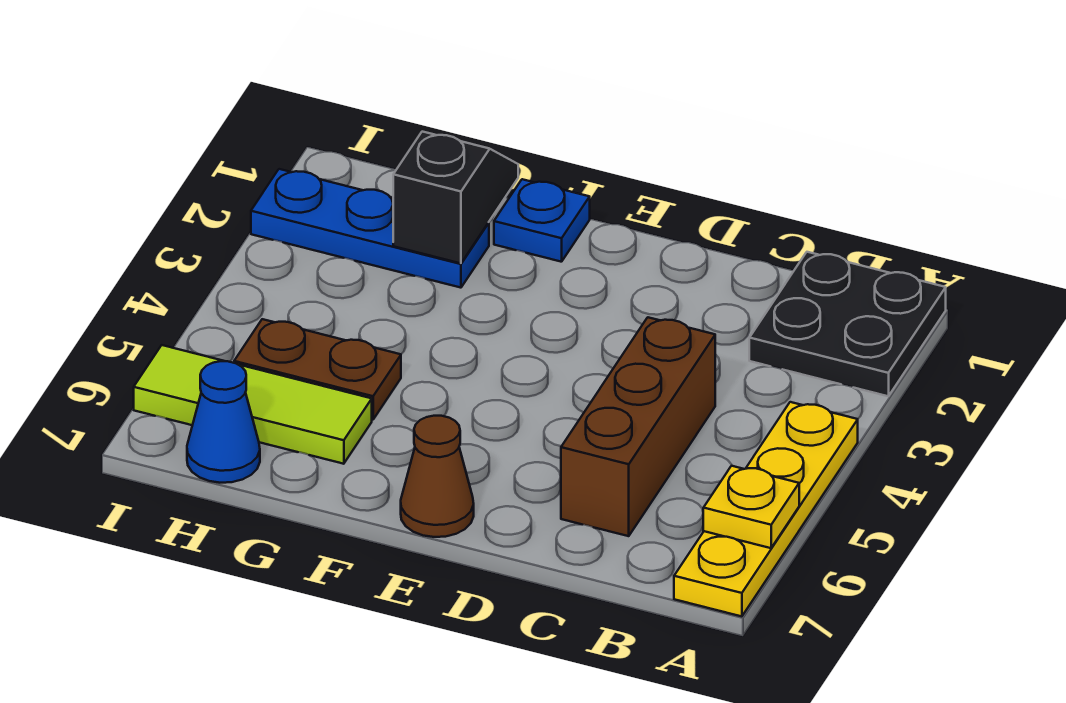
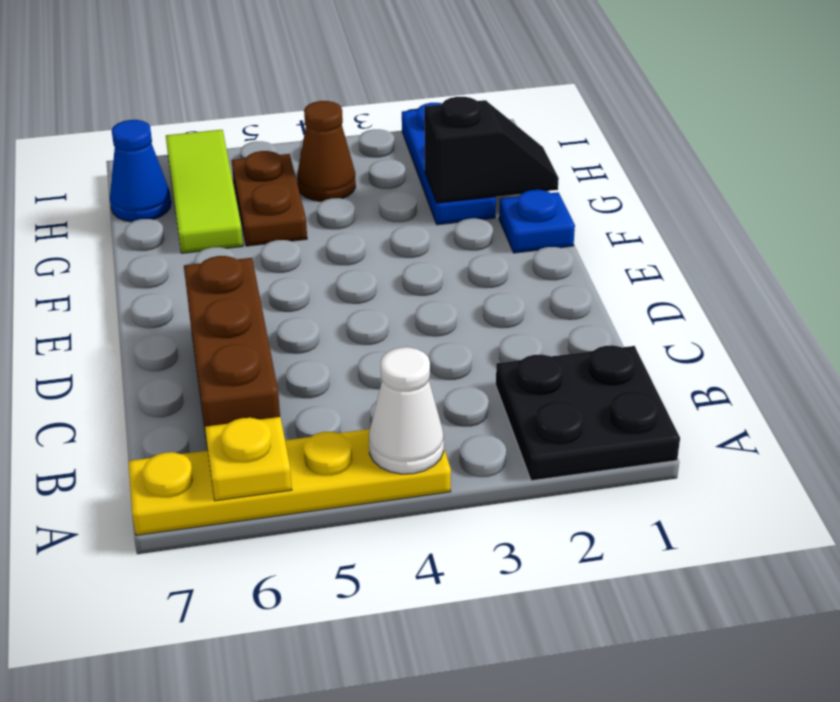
none -> white cone A4 level 2
brown brick C4:C6 level 1 -> brown brick B6:D6 level 1
brown cone E7 level 1 -> brown cone H4 level 1

